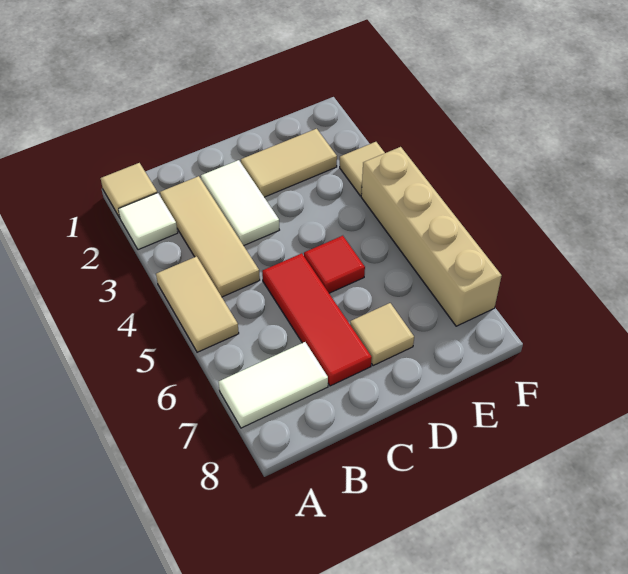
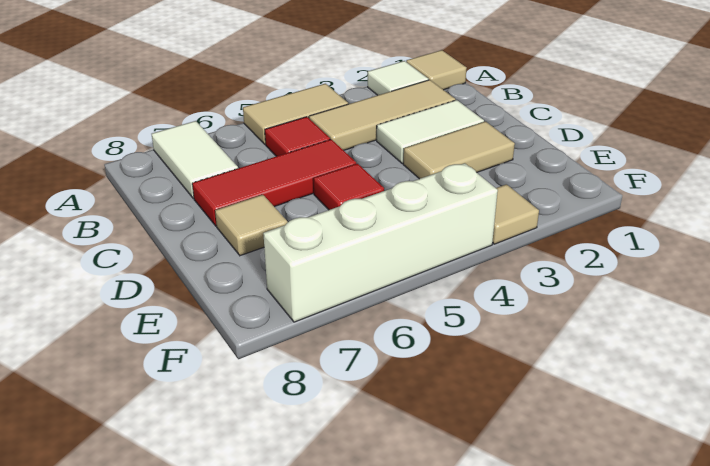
none -> red tile B5 level 1
tan tile D2:E2 level 1 -> tan tile D2:D3 level 1
tan brick F4:F7 level 1 -> white brick F4:F7 level 1

